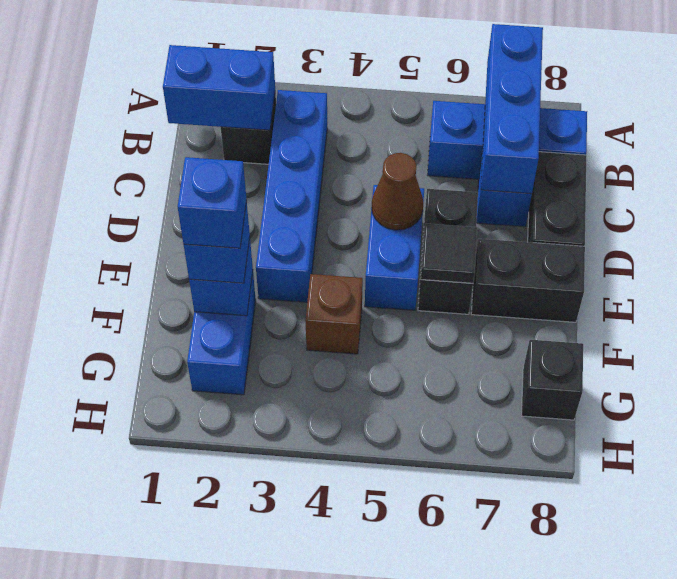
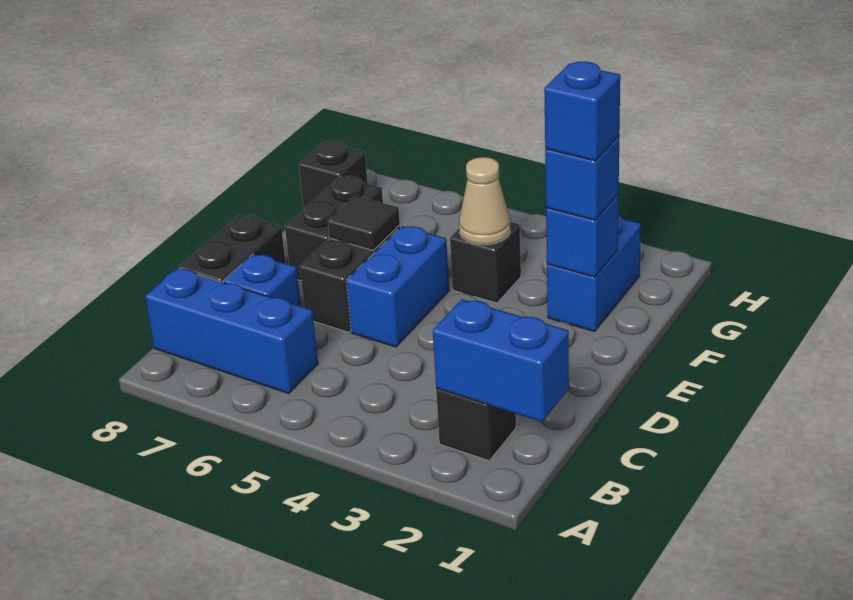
blue brick A7:C7 level 2 -> none
blue brick B3:E3 level 1 -> none
brown cone D5 level 2 -> none
black brick E7:E8 level 1 -> black brick E7:F7 level 1
brown brick F4 level 1 -> black brick F4 level 1
none -> tan cone F4 level 2

